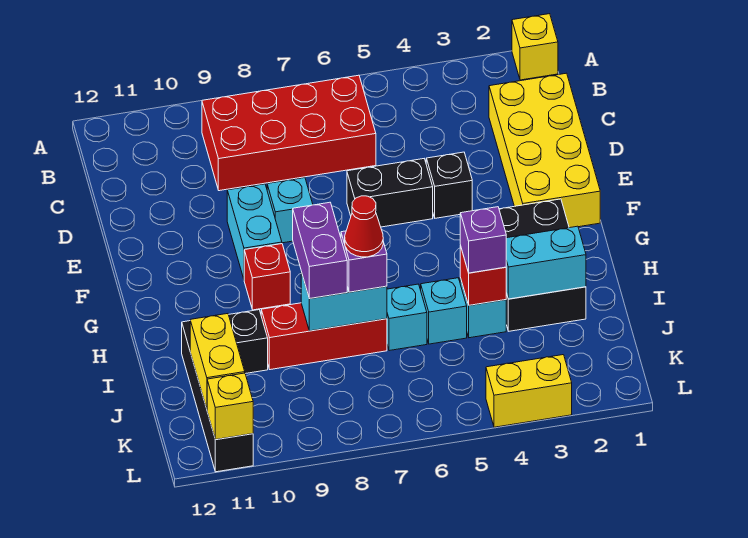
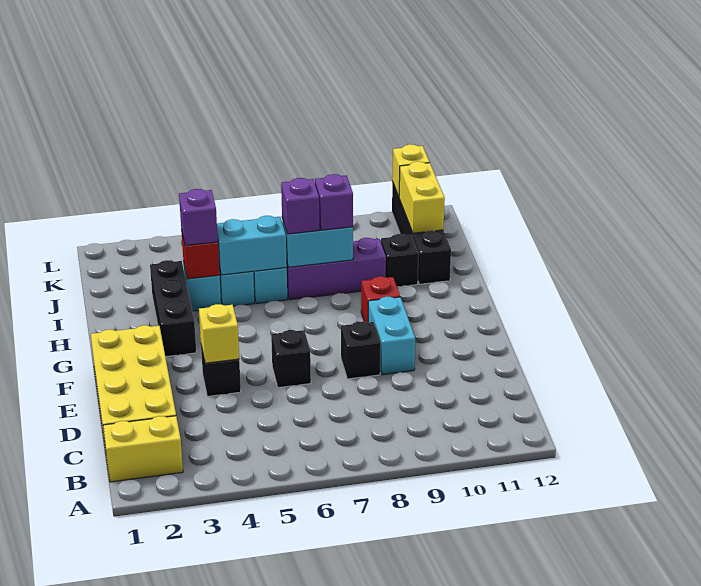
yellow brick A1 level 1 -> yellow brick E4 level 2
red brick B6:C9 level 1 -> none
black brick E5:E6 level 1 -> black brick E6 level 1
cyan brick E8 level 1 -> black brick E8 level 1
black brick G2:I3 level 1 -> black brick G3:I3 level 1
purple brick H8:I8 level 3 -> purple brick I8 level 3
cyan brick I2:I3 level 2 -> cyan brick I5:I6 level 2
red brick I7:I9 level 1 -> purple brick I7:I9 level 1
red cone I7 level 4 -> none
yellow brick L3:L4 level 1 -> yellow brick B1:B2 level 1

